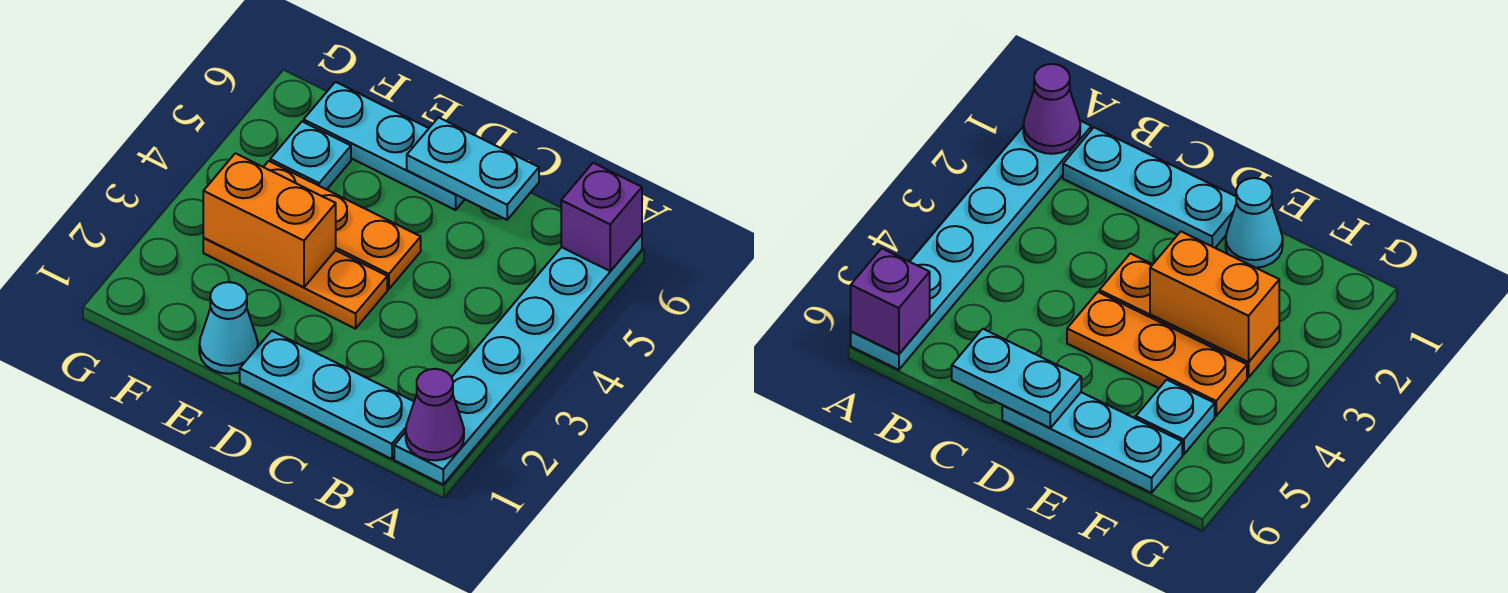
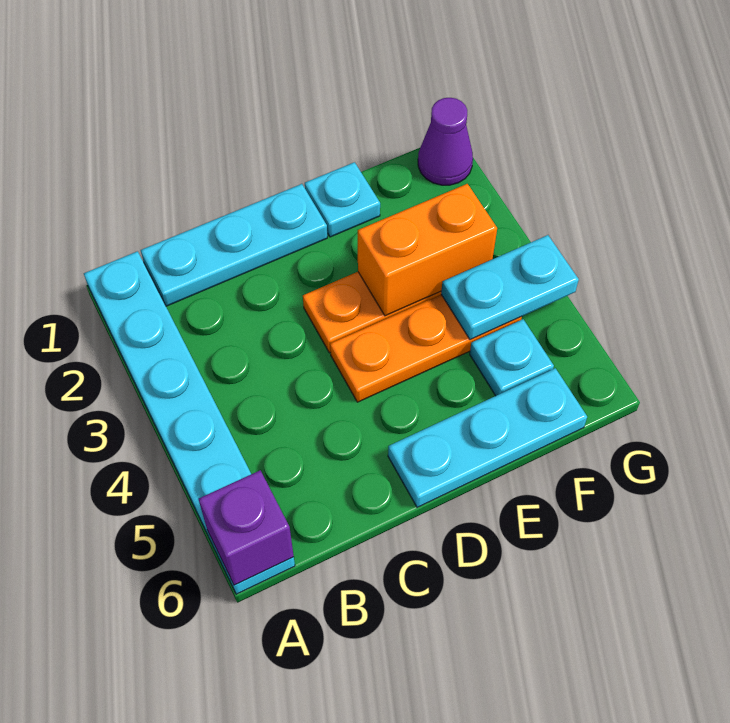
purple cone A1 level 2 -> purple cone G1 level 1
cyan plate C6:D6 level 2 -> cyan plate F4:G4 level 2
cyan cone E1 level 1 -> cyan plate E1 level 1

